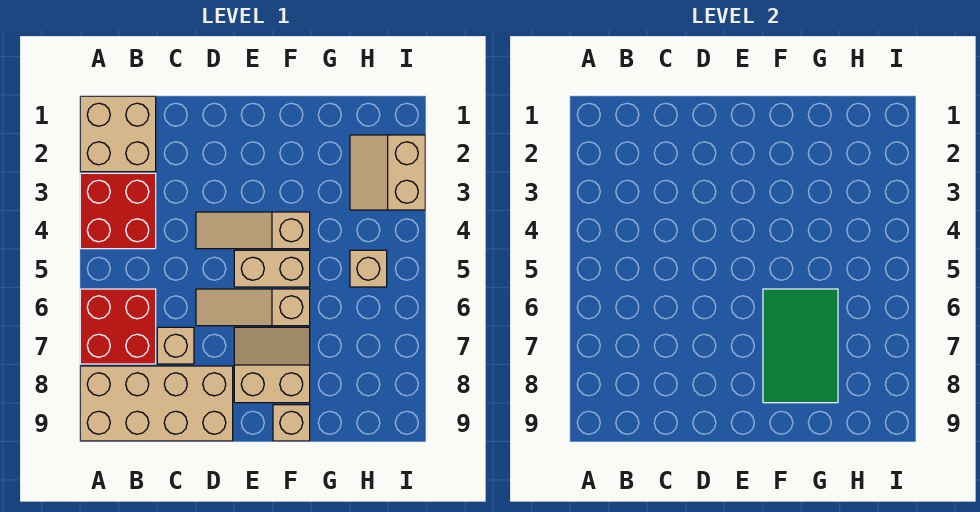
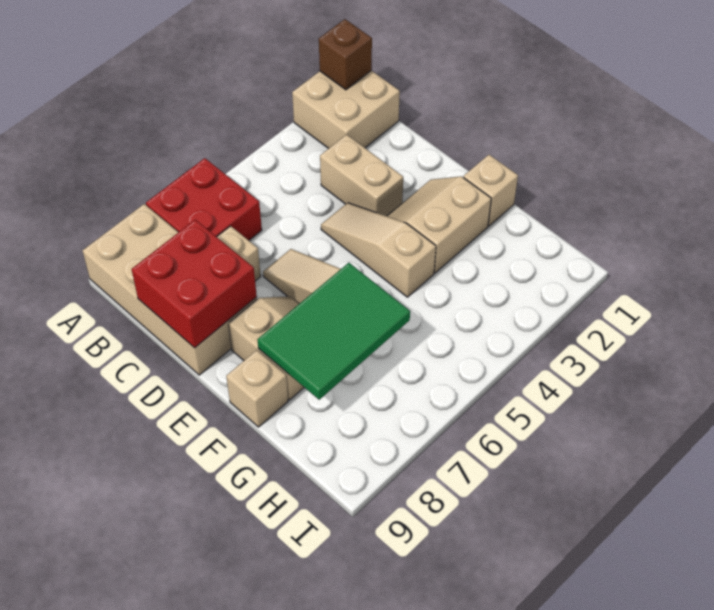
none -> brown brick A1 level 2
red brick A3:B4 level 1 -> red brick C8:D9 level 2
tan brick E5:F5 level 1 -> tan brick C3:D3 level 1
tan slope H2:I3 level 1 top I -> tan slope E2:F3 level 1 top F
tan brick H5 level 1 -> tan brick F1 level 1

